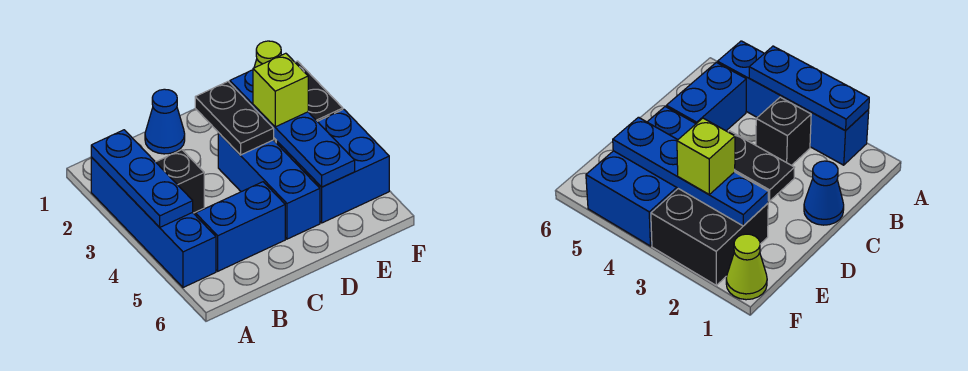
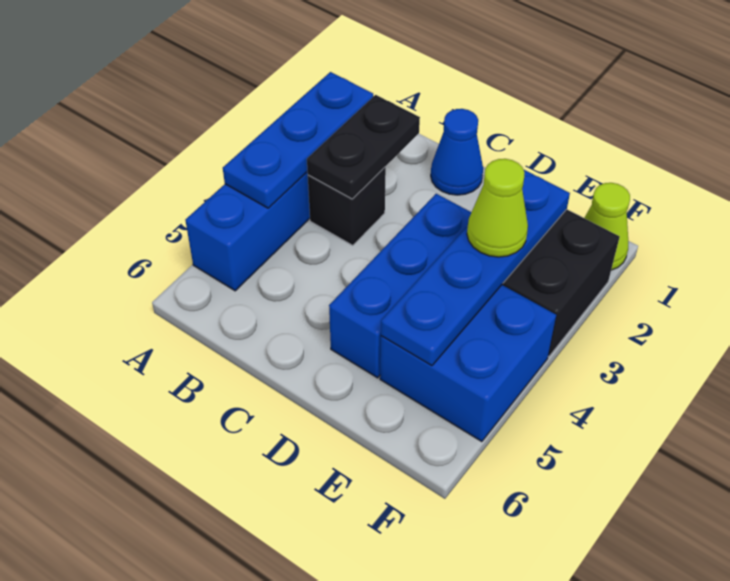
blue brick B5:C5 level 1 -> none
black plate D2:D3 level 2 -> black plate B2:B3 level 2
lime brick E3 level 3 -> lime cone E3 level 3

